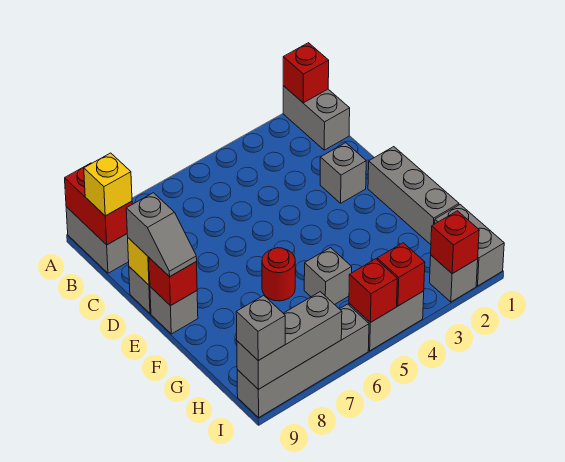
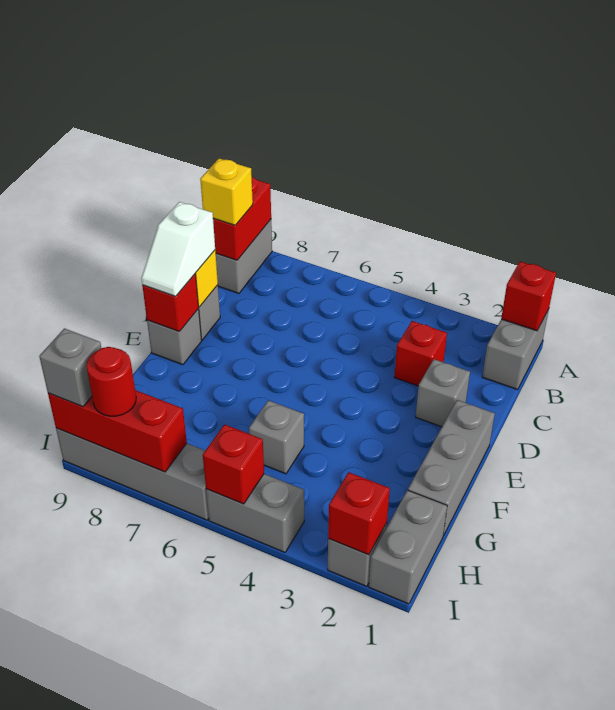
grey slope D9:E9 level 3 top D -> white slope D9:E9 level 3 top D
red round brick F6 level 1 -> red round brick I8 level 3
red brick I4 level 2 -> red brick C3 level 1
grey brick I7:I9 level 2 -> red brick I7:I9 level 2

